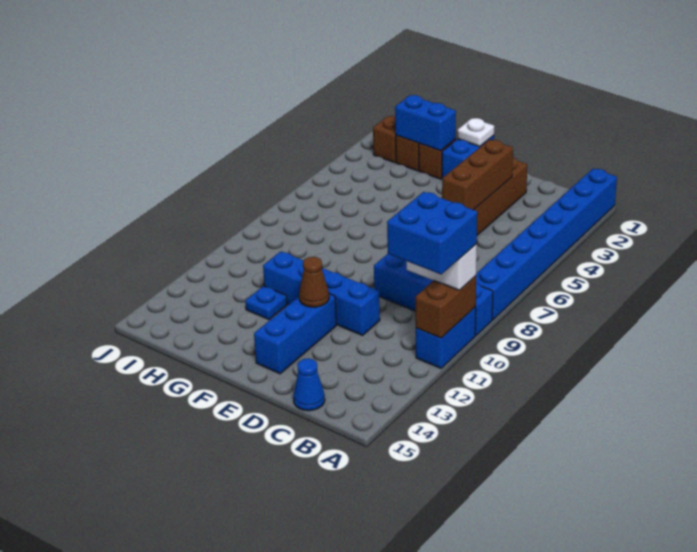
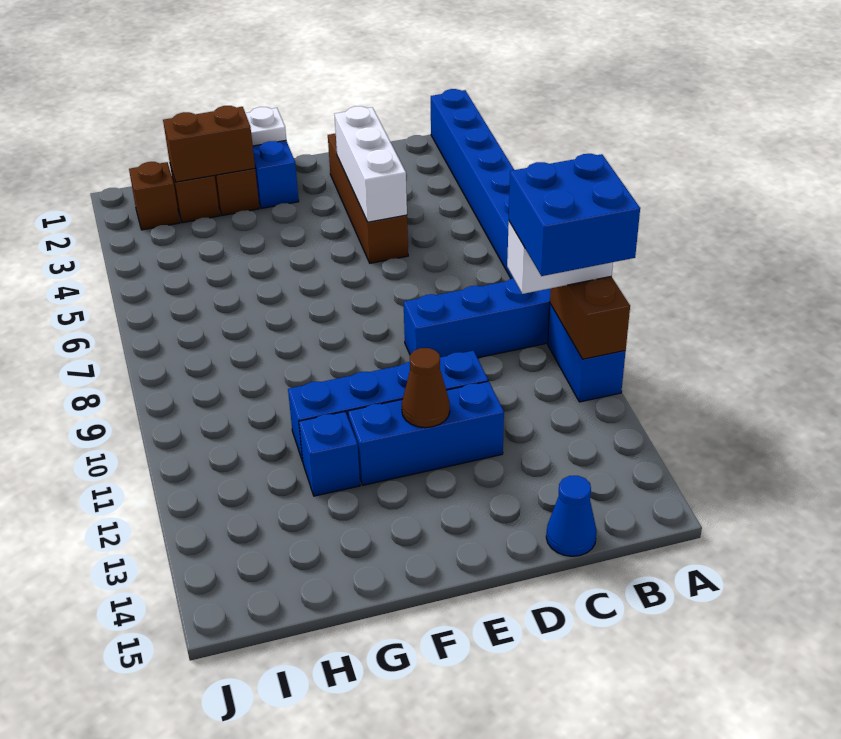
brown brick D3:D5 level 2 -> white brick D3:D5 level 2
blue brick E12:E14 level 1 -> blue brick D12:F12 level 1
blue brick G2:H2 level 2 -> brown brick G2:H2 level 2
blue plate G12 level 1 -> blue brick G12 level 1

